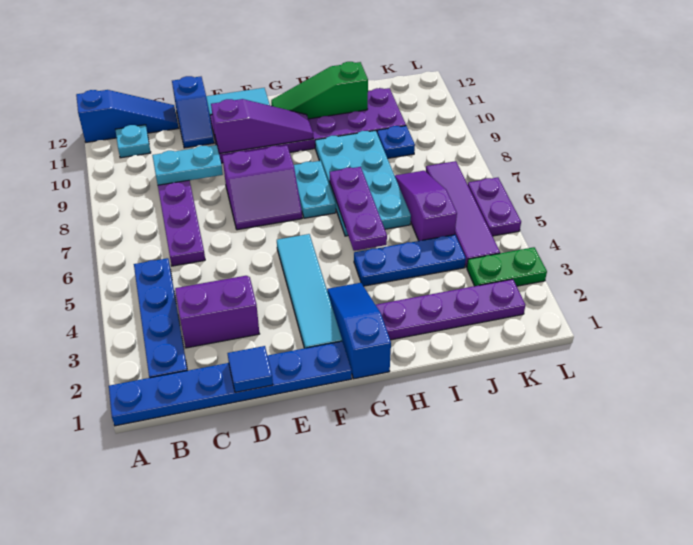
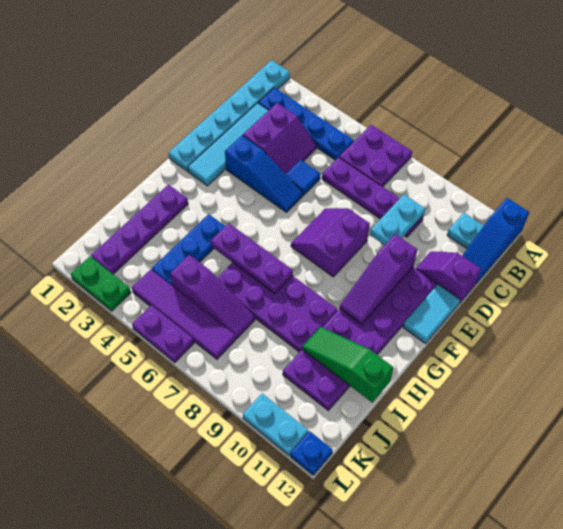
blue plate A1:F1 level 1 -> cyan plate A1:F1 level 1
none -> purple plate A6:B7 level 1
blue tile D1 level 2 -> blue tile D5 level 1
blue slope D11:D12 level 1 top 12 -> purple slope D11:D12 level 1 top 12
cyan tile F2:F5 level 1 -> cyan tile C2:F2 level 1
blue slope G1:G3 level 1 top 1 -> blue slope E3:E5 level 1 top 3
cyan plate G7:G8 level 1 -> cyan plate L10:L11 level 1
green slope G11:I11 level 2 top I -> green slope I10:I12 level 2 top 12
cyan plate H6:I9 level 1 -> purple plate H6:I9 level 1
blue plate J9 level 1 -> blue plate L12 level 1
green plate K3:L3 level 1 -> green plate L2:L3 level 1

